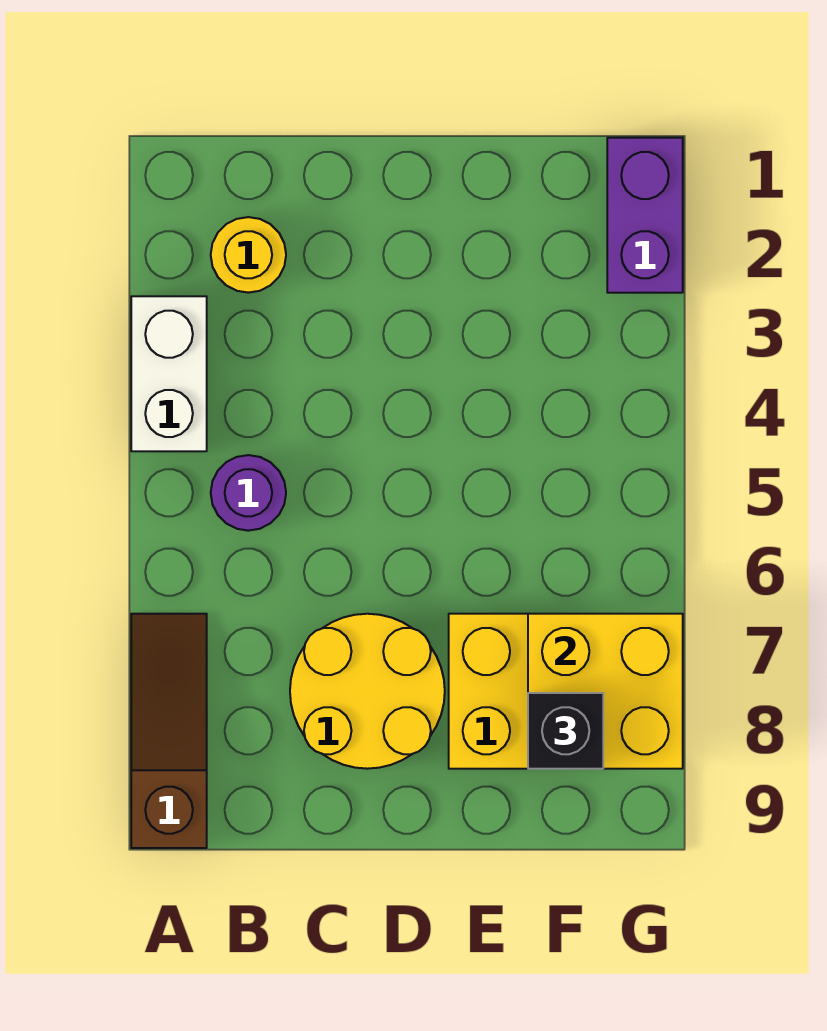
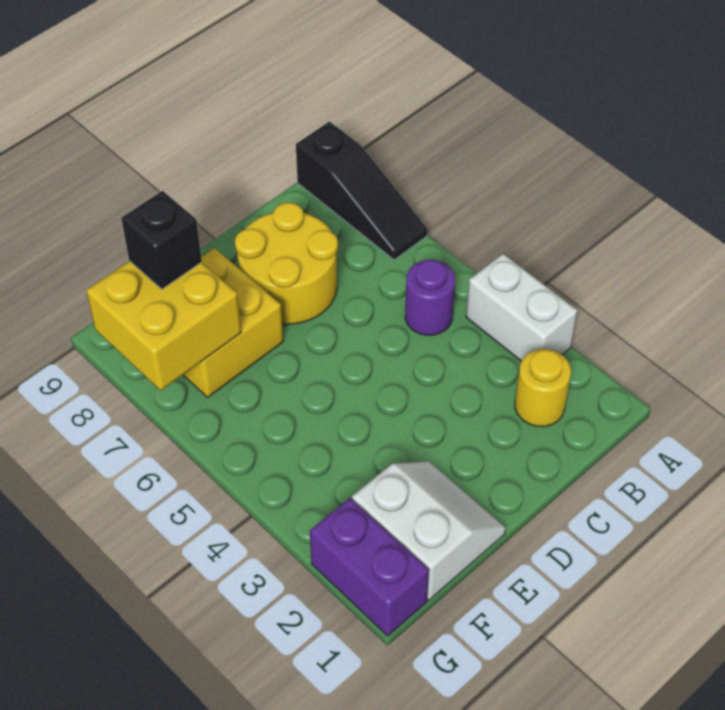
brown slope A7:A9 level 1 top 9 -> black slope A7:A9 level 1 top 9
none -> white slope E1:F2 level 1 top F

